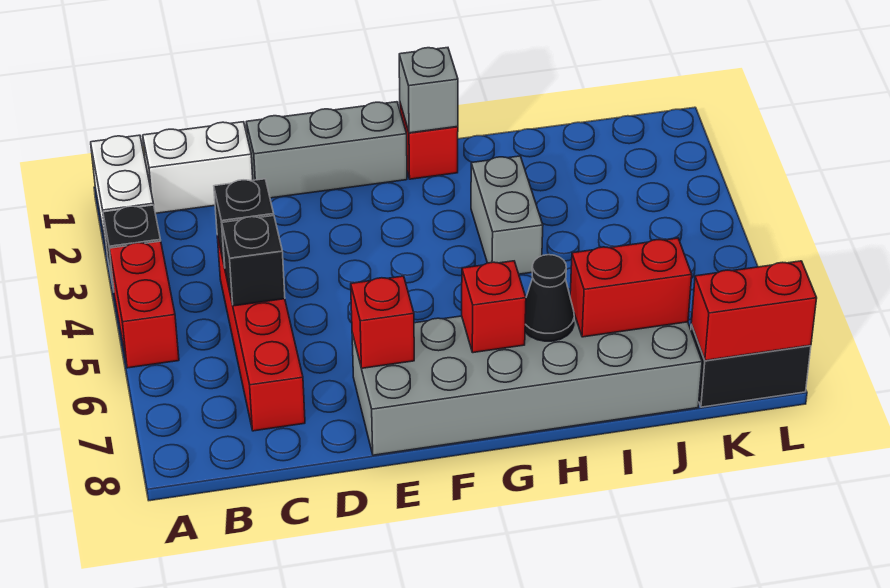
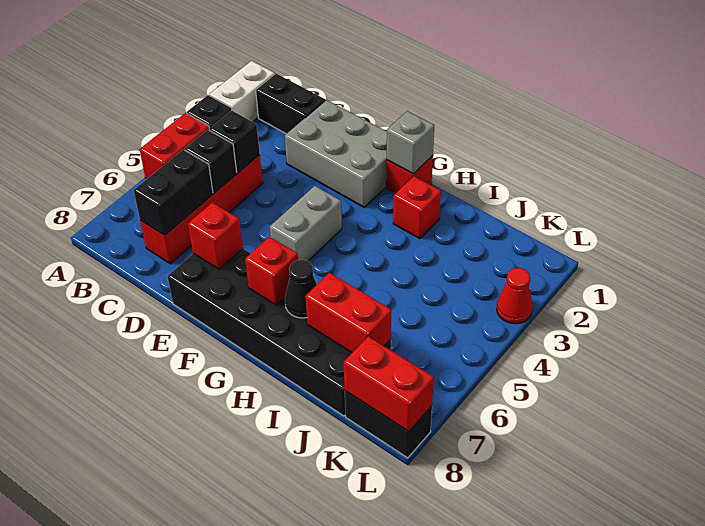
white brick B1:C1 level 1 -> black brick B1:C1 level 1
none -> black brick C6:C7 level 2
grey brick D1:F1 level 1 -> grey brick D1:F2 level 1
grey brick E7:J8 level 1 -> black brick E7:J8 level 1
none -> red brick H2 level 1
grey brick H3:H4 level 1 -> grey brick F4:F5 level 1
none -> red cone L3 level 1

